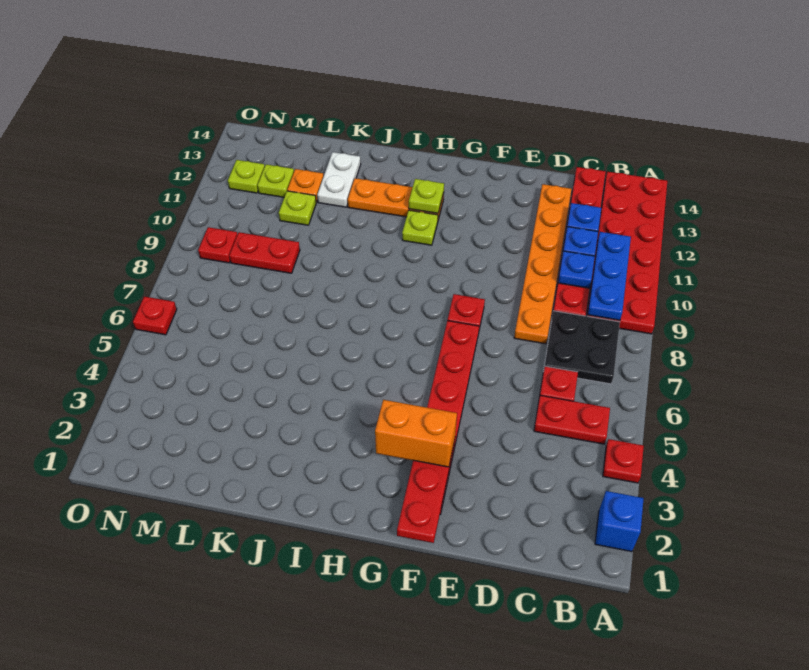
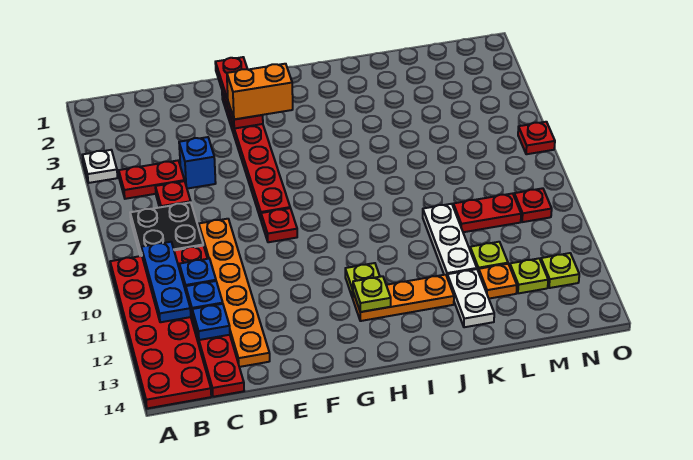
blue brick A2 level 1 -> blue brick D5 level 1
red plate A4 level 1 -> white plate A4 level 1
none -> white plate K9:K11 level 1

